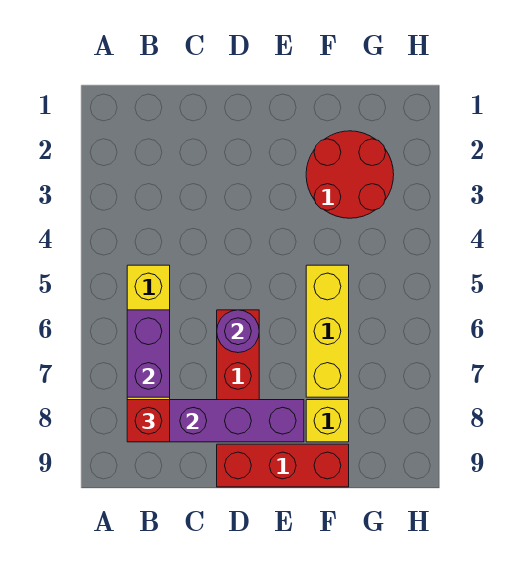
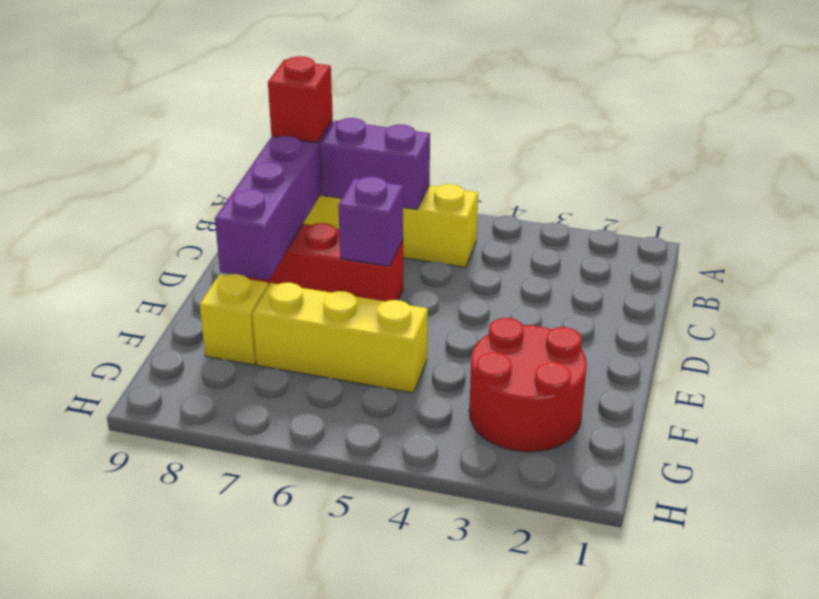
purple round brick D6 level 2 -> purple brick D6 level 2
red brick D9:F9 level 1 -> none

